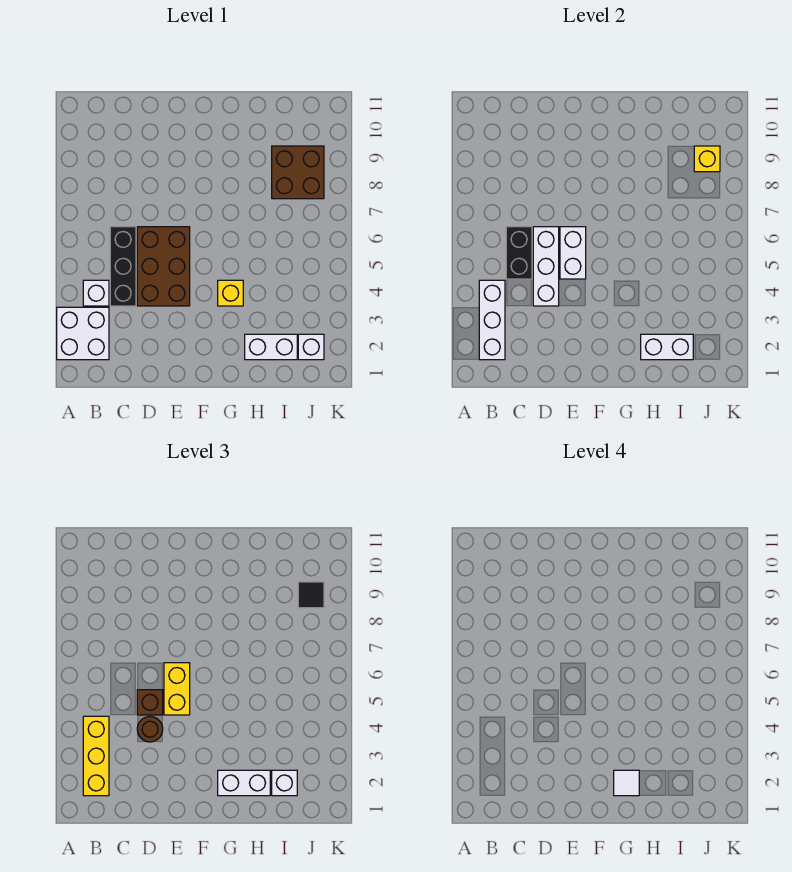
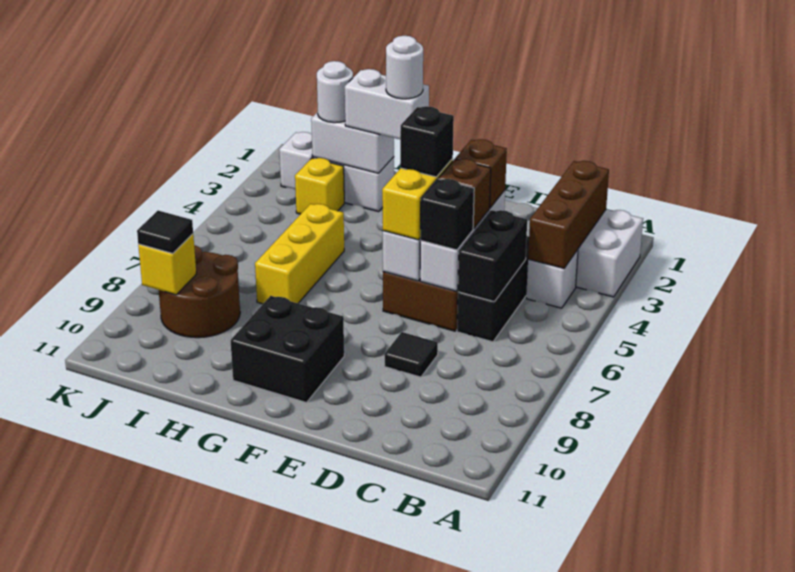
white brick B2:B4 level 2 -> brown brick B2:B4 level 2
yellow brick B2:B4 level 3 -> yellow brick H5:H7 level 1
brown round brick D4 level 3 -> brown brick D4 level 3
none -> black brick D6 level 3
none -> black tile D8 level 1
none -> black brick E5 level 4
none -> black brick F9:G10 level 1
white tile G2 level 4 -> white round brick G2 level 4
yellow brick G4 level 1 -> yellow brick I3 level 1
white brick I2 level 3 -> white round brick I2 level 3
brown brick I8:J9 level 1 -> brown round brick I8:J9 level 1

